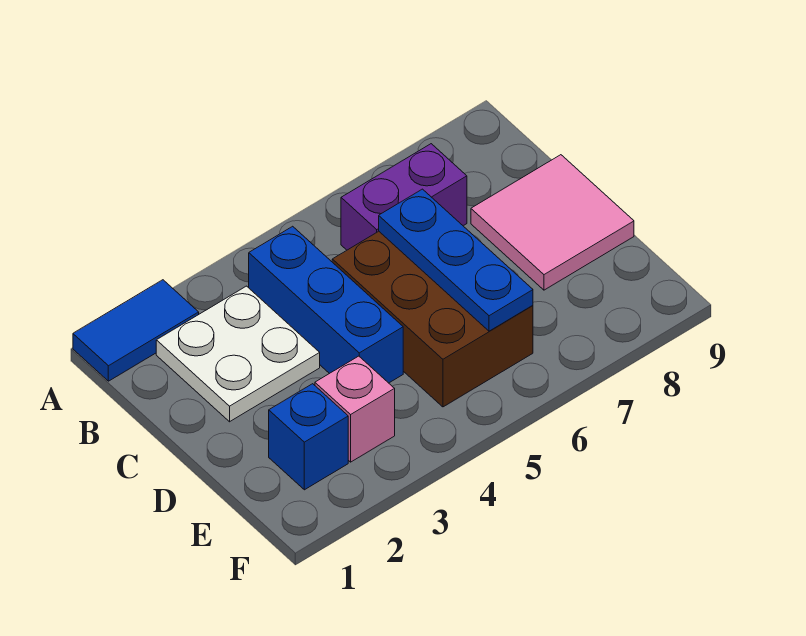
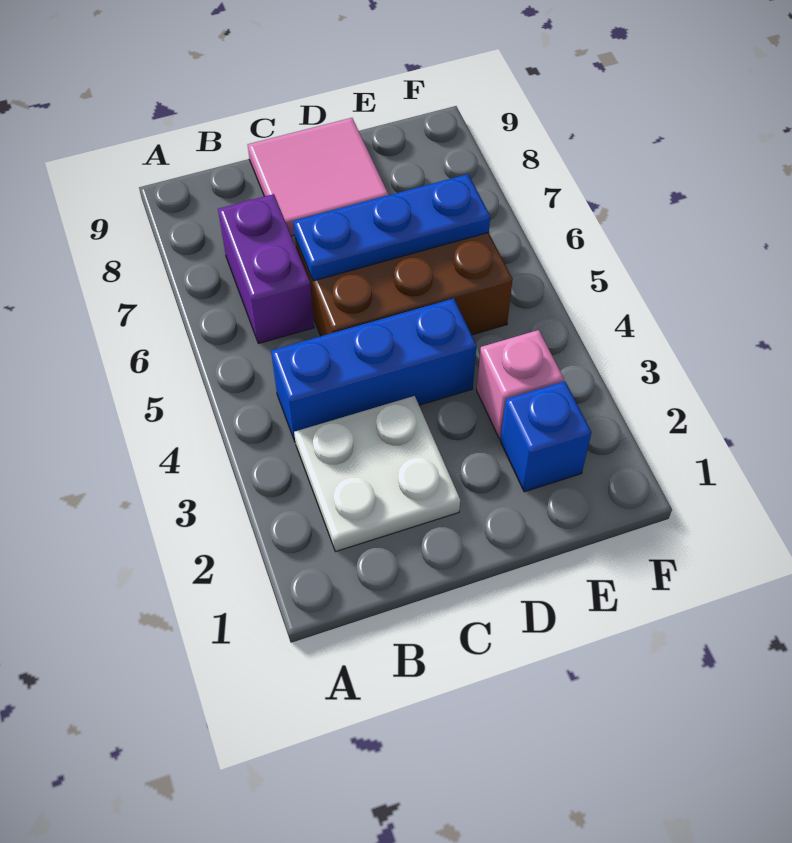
blue tile A1:A2 level 1 -> none

